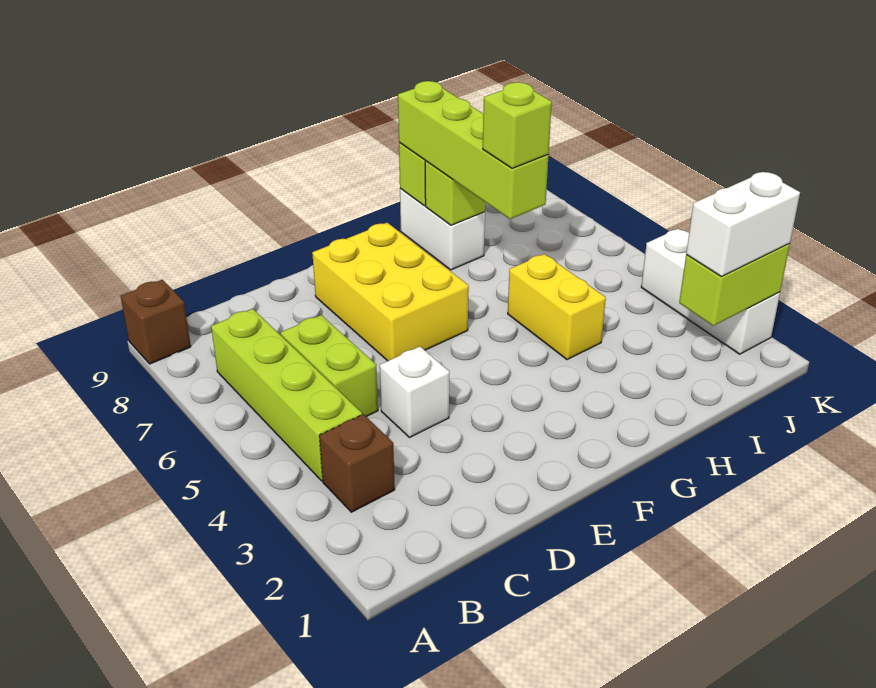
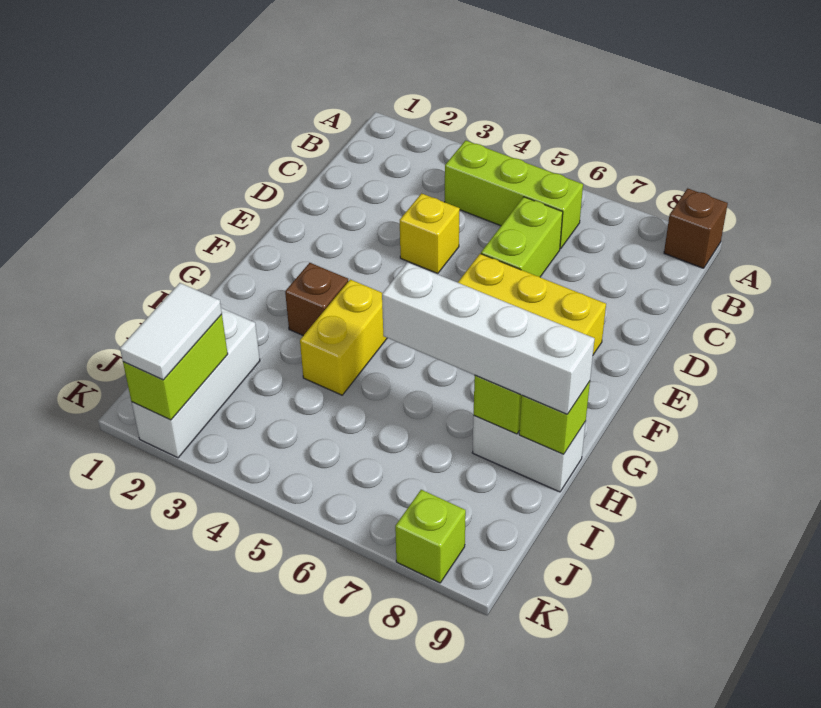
brown brick B3 level 1 -> brown brick G3 level 1
lime brick B4:B7 level 1 -> lime brick B4:B6 level 1
lime brick C5:C6 level 1 -> lime brick C6:D6 level 1
white brick D4 level 1 -> yellow brick D4 level 1
yellow brick H4:H5 level 1 -> yellow brick G4:H4 level 1
lime brick H6:H9 level 3 -> white brick H6:H9 level 3
lime brick H6 level 4 -> lime brick K8 level 1
white brick J2:K2 level 3 -> white tile J2:K2 level 3
white brick K2:K4 level 1 -> white brick I2:K2 level 1

